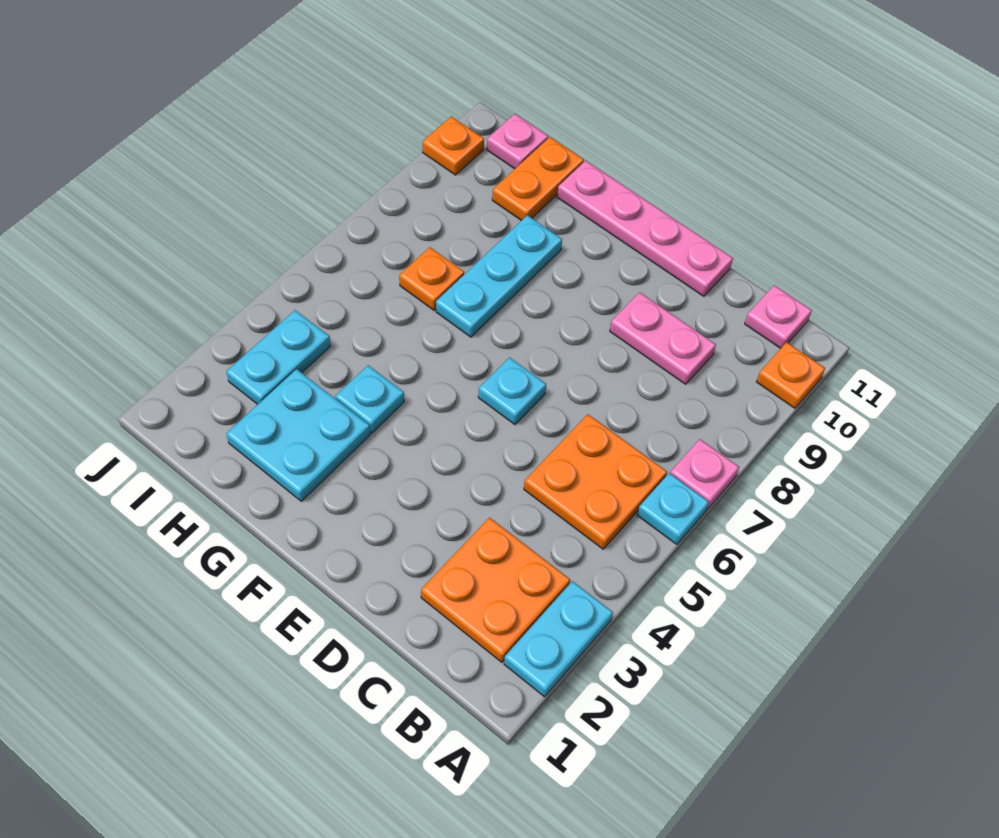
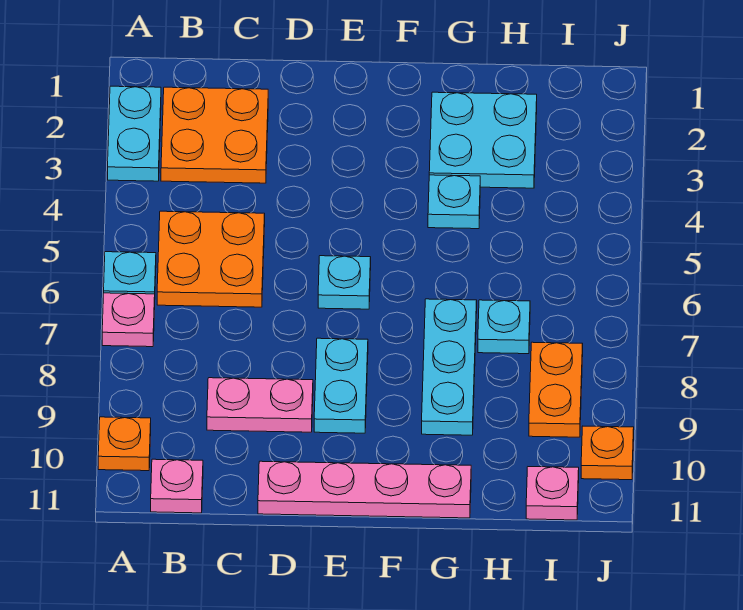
orange plate H7 level 1 -> cyan plate H7 level 1
orange plate H10:H11 level 1 -> orange plate I8:I9 level 1
cyan plate I3:I4 level 1 -> cyan plate E8:E9 level 1

